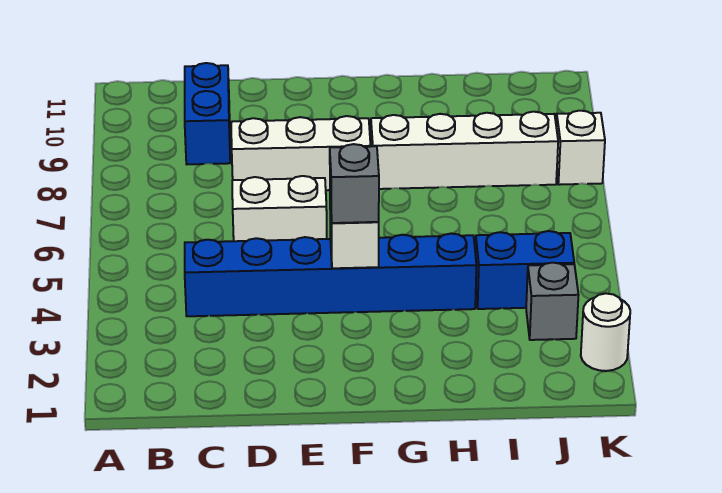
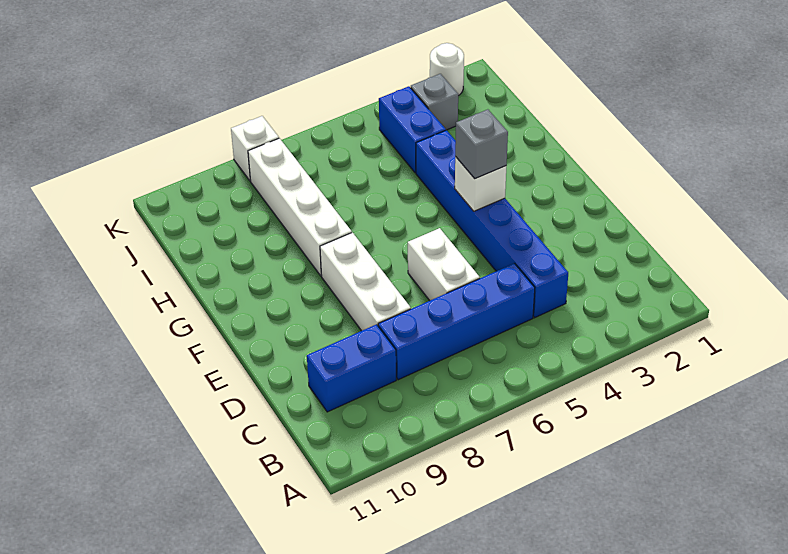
none -> blue brick C5:C8 level 1

